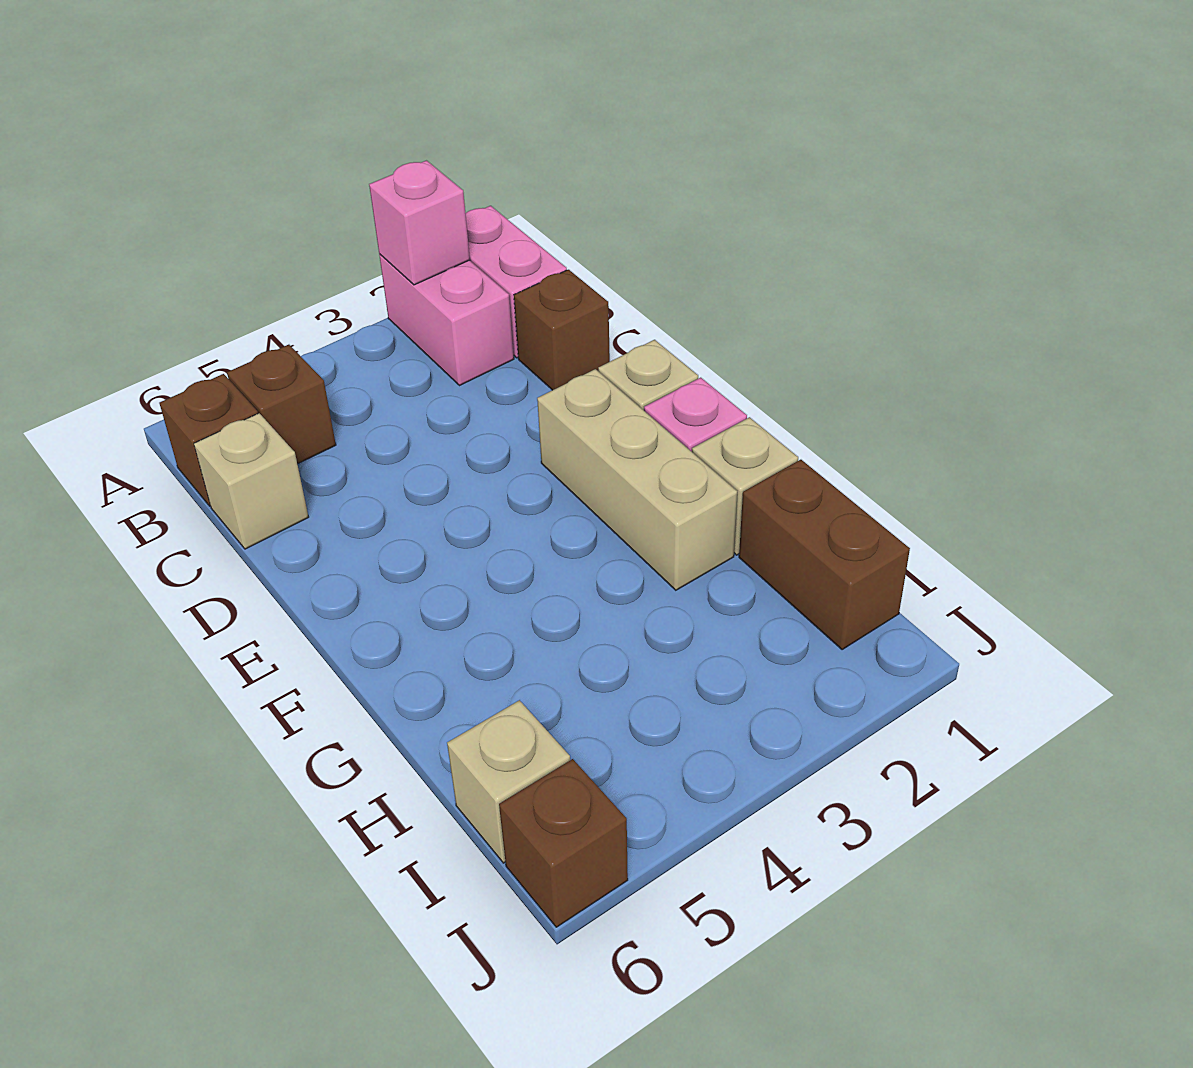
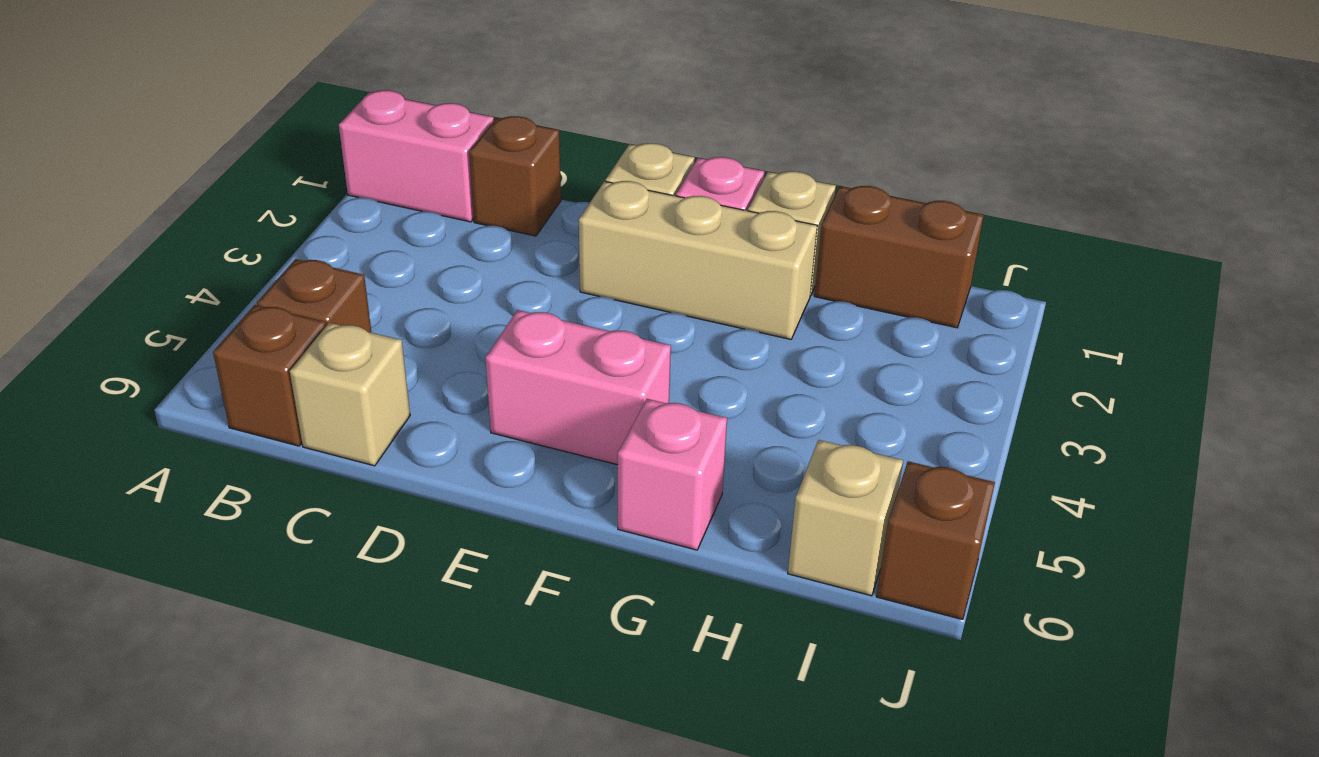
pink brick A2:B2 level 1 -> pink brick E5:F5 level 1
pink brick A2 level 2 -> pink brick G6 level 1

